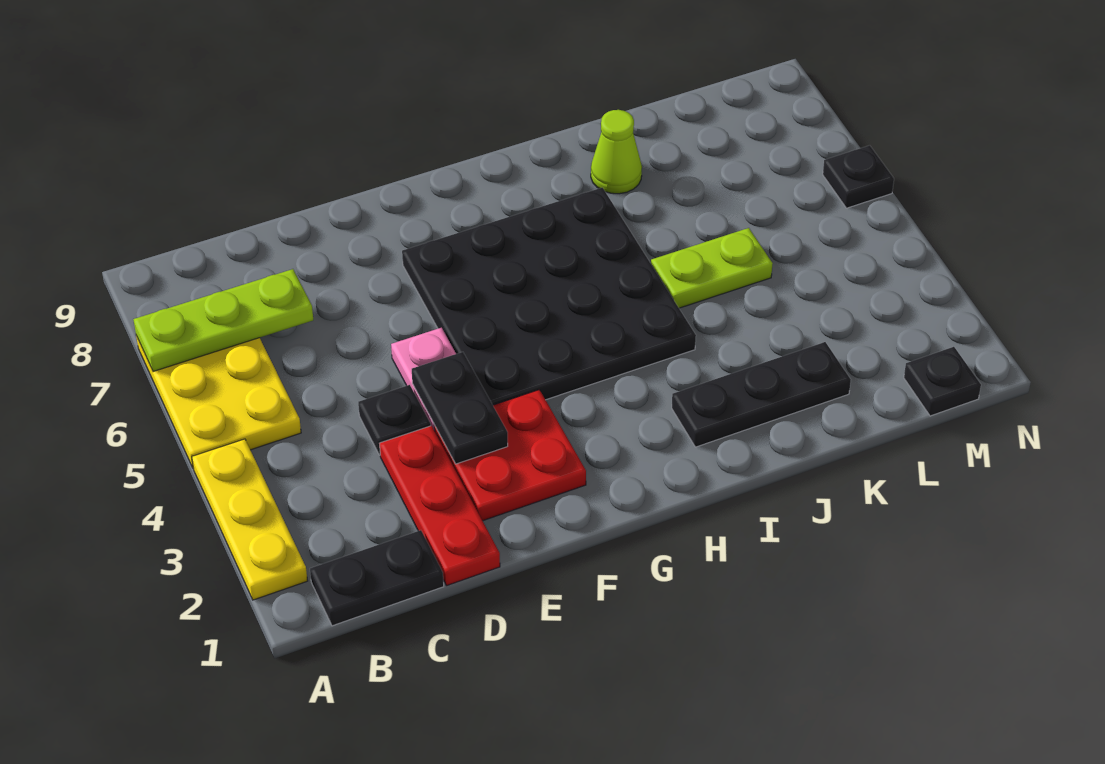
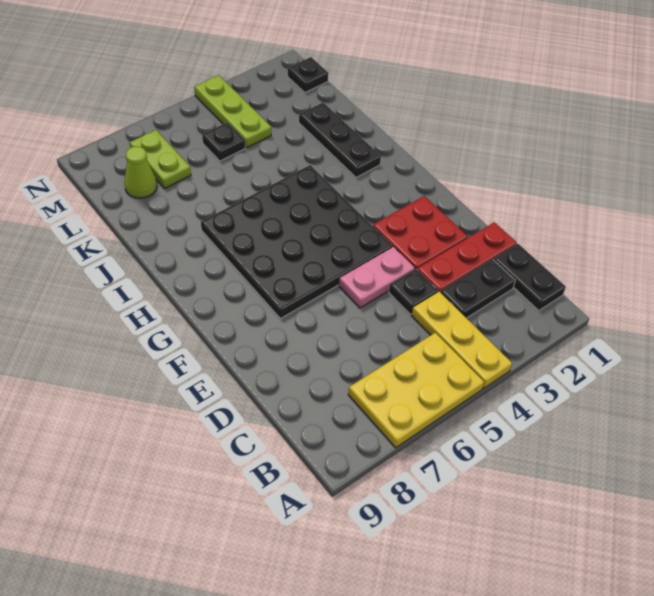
yellow plate A2:A4 level 1 -> yellow plate A4:C4 level 1
lime plate A7:C7 level 2 -> lime plate L4:N4 level 1
black plate E3:E4 level 2 -> black plate C2:C3 level 1
lime plate J5:K5 level 1 -> lime plate L7:M7 level 1
lime cone J8 level 1 -> lime cone L8 level 1
black plate N6 level 1 -> black plate L5 level 1

